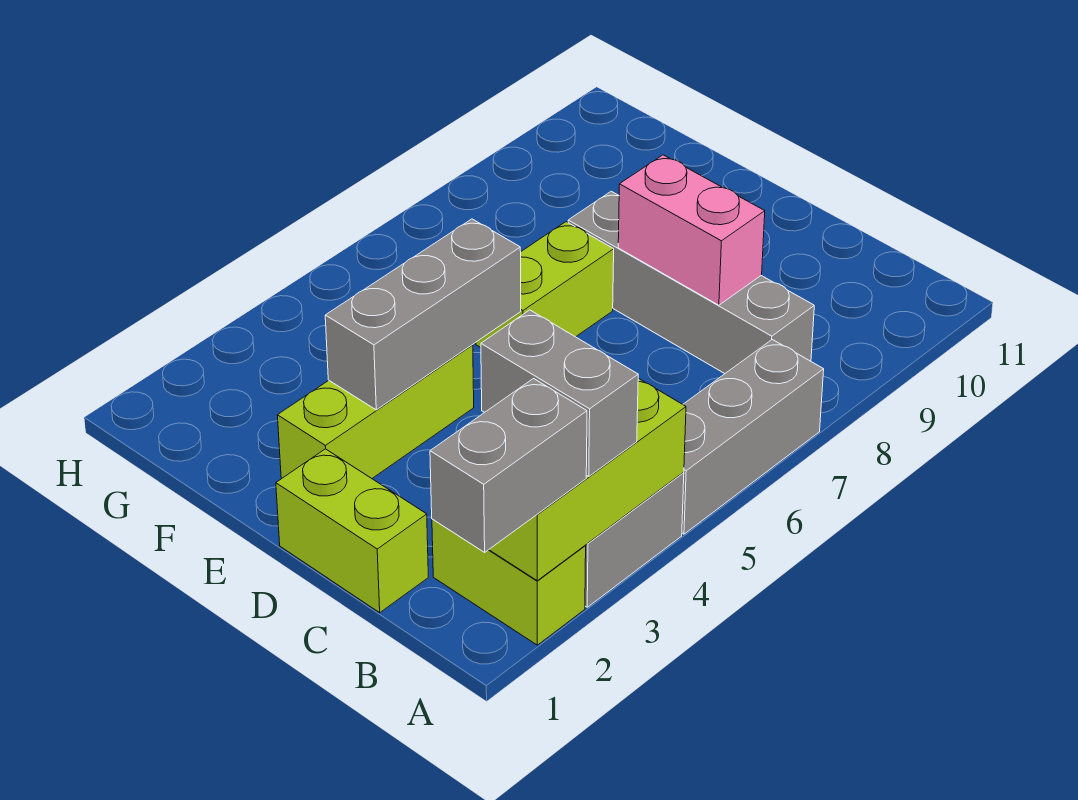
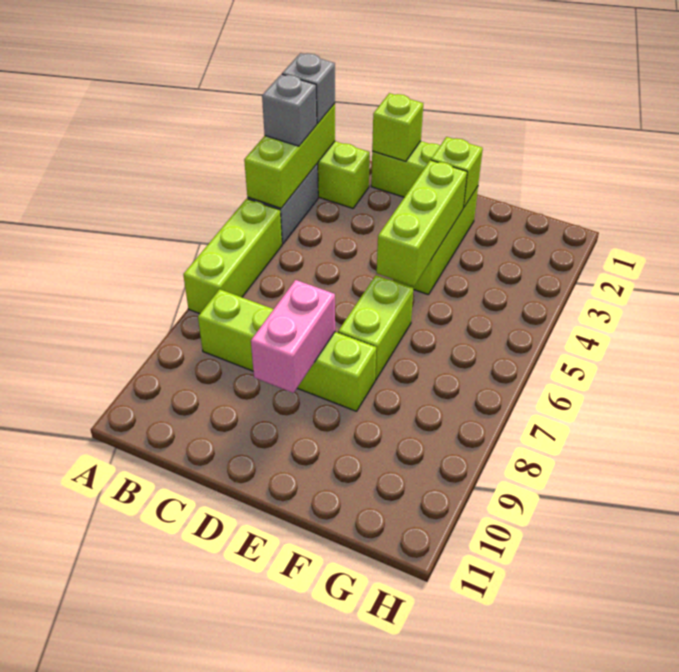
grey brick A1:A2 level 3 -> grey brick A2 level 3
grey brick A3:B3 level 3 -> grey brick A3 level 3
grey brick A5:A7 level 1 -> lime brick A5:A7 level 1
grey brick B8:E8 level 1 -> lime brick B8:E8 level 1
none -> lime brick C1 level 2
pink brick C8:D8 level 2 -> pink brick D8:D9 level 2
none -> lime brick E2 level 2
grey brick E3:E5 level 2 -> lime brick E3:E5 level 2

